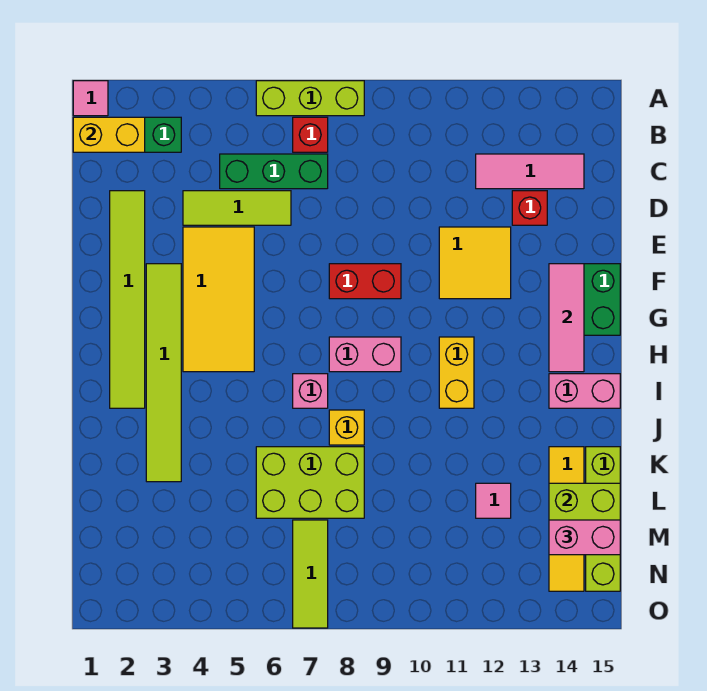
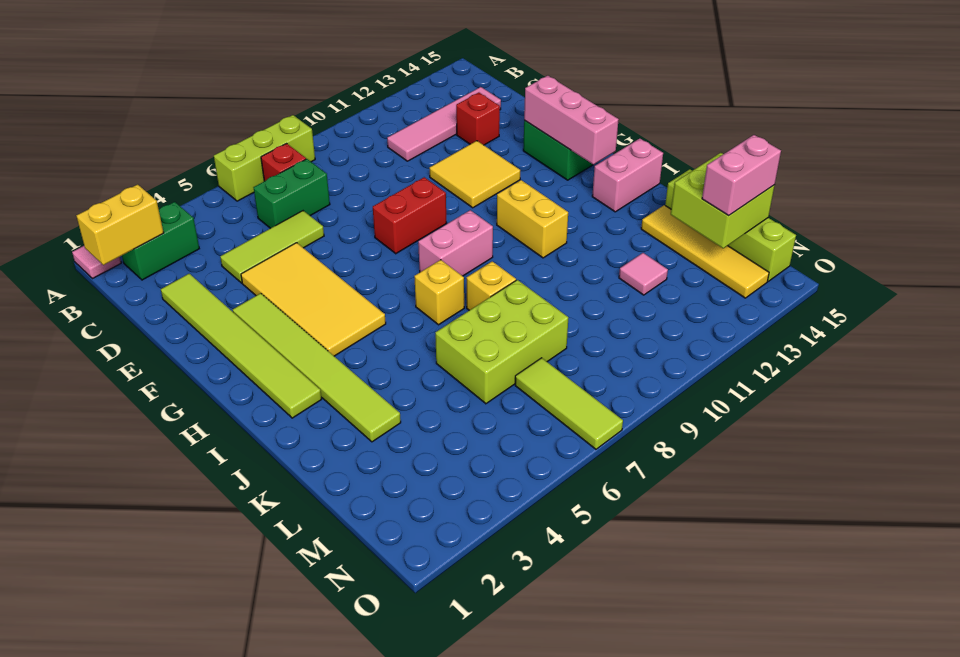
green brick C5:C7 level 1 -> green brick C6:C7 level 1
pink tile C12:C14 level 1 -> pink tile C11:C14 level 1
pink tile F14:H14 level 2 -> pink brick F14:H14 level 2
pink brick I7 level 1 -> yellow brick I7 level 1

